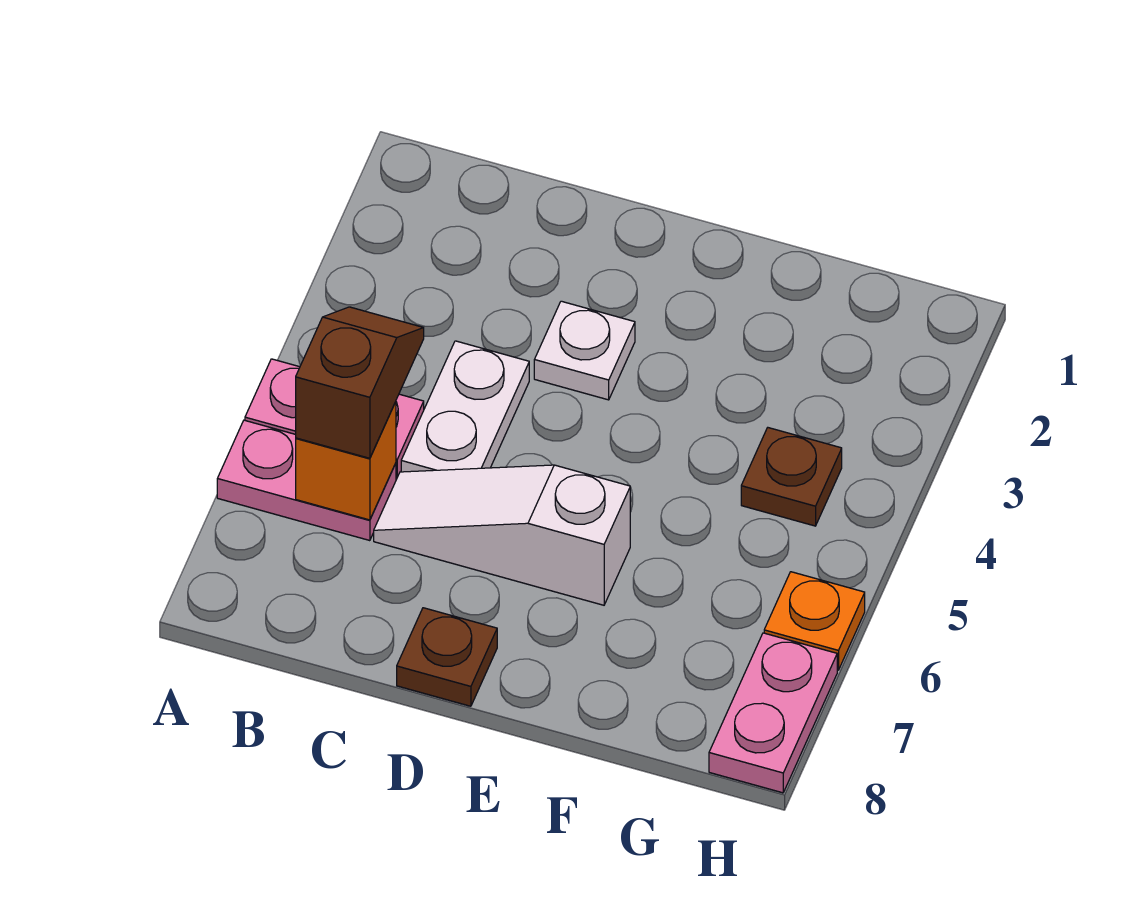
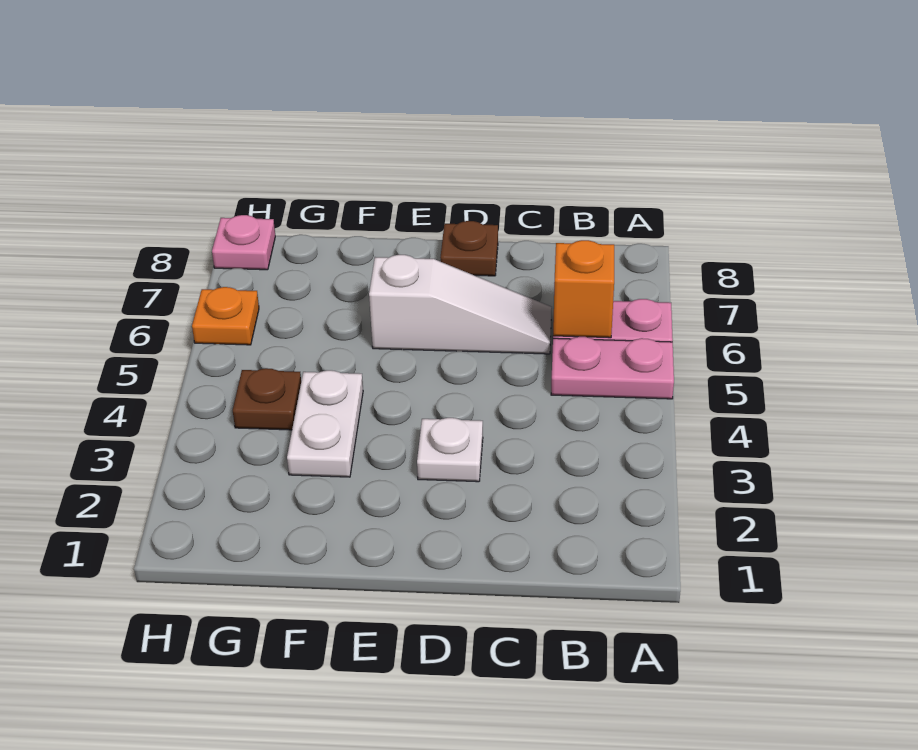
brown slope B5:B6 level 3 top 6 -> none
white plate C4:C5 level 1 -> white plate F3:F4 level 1
pink plate H7:H8 level 1 -> pink plate H8 level 1

